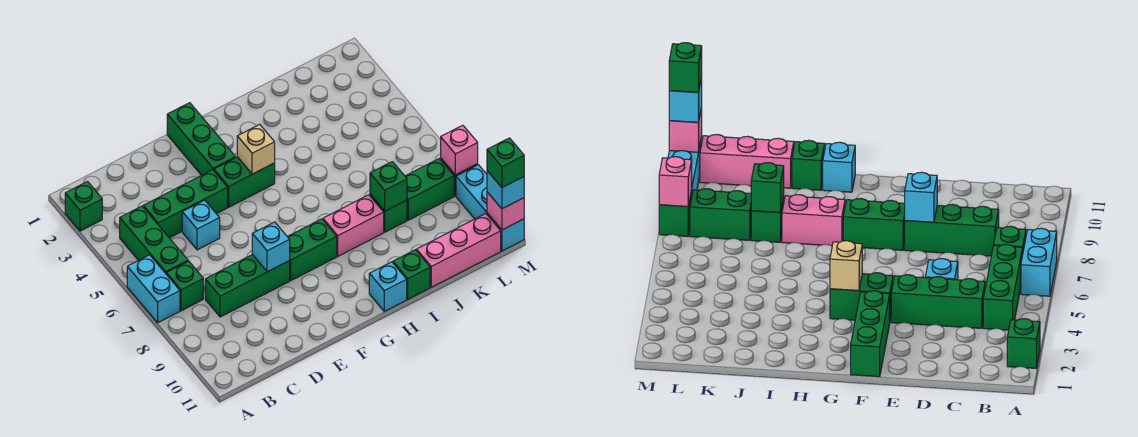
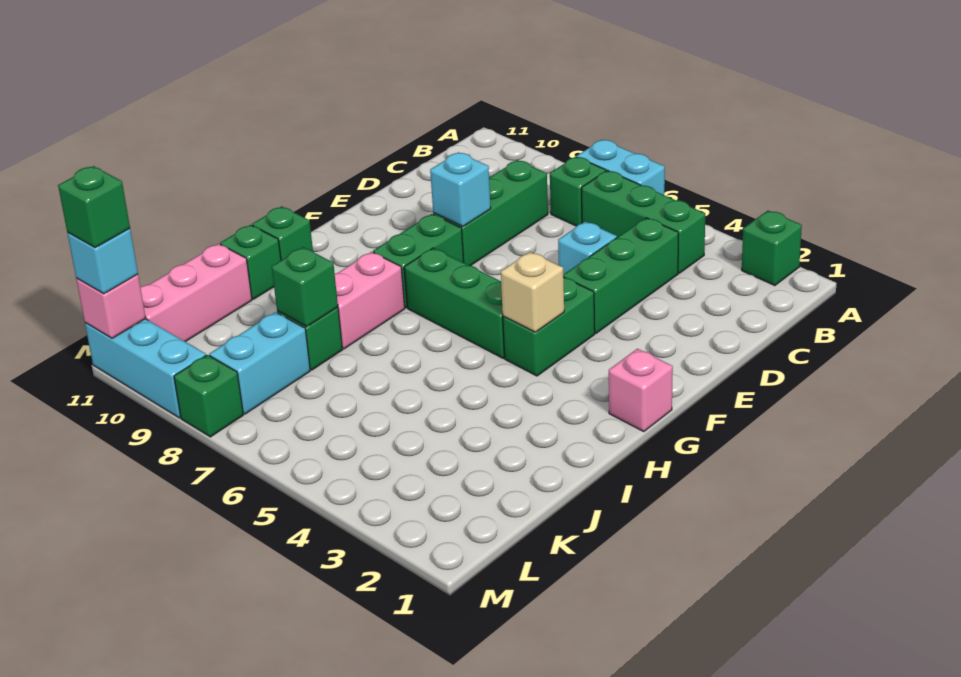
green brick F1:F3 level 1 -> green brick G5:G7 level 1
cyan brick H11 level 1 -> green brick H11 level 1
green brick K8:L8 level 1 -> cyan brick K8:L8 level 1
pink brick M8 level 2 -> pink brick G1 level 1

